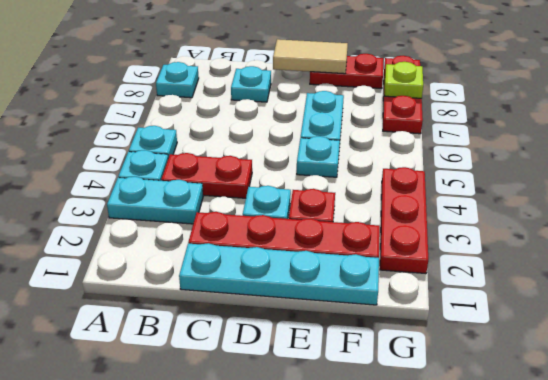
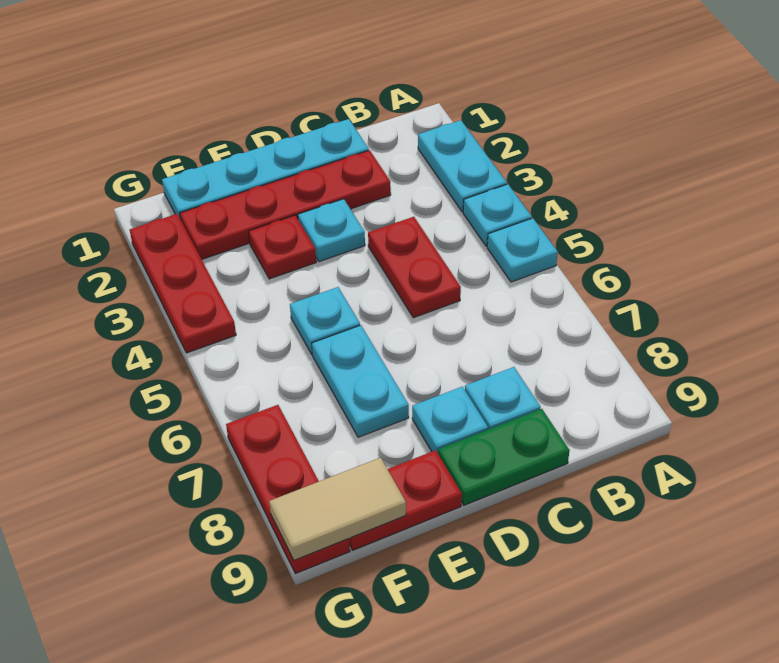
cyan plate A3:B3 level 1 -> cyan plate A2:A3 level 1
cyan plate A8 level 1 -> cyan plate D8 level 1
red plate B4:C4 level 1 -> red plate C4:C5 level 1
none -> green plate C9:D9 level 1
tan tile D9:E9 level 2 -> tan tile F9:G9 level 2
lime plate G8 level 2 -> none

